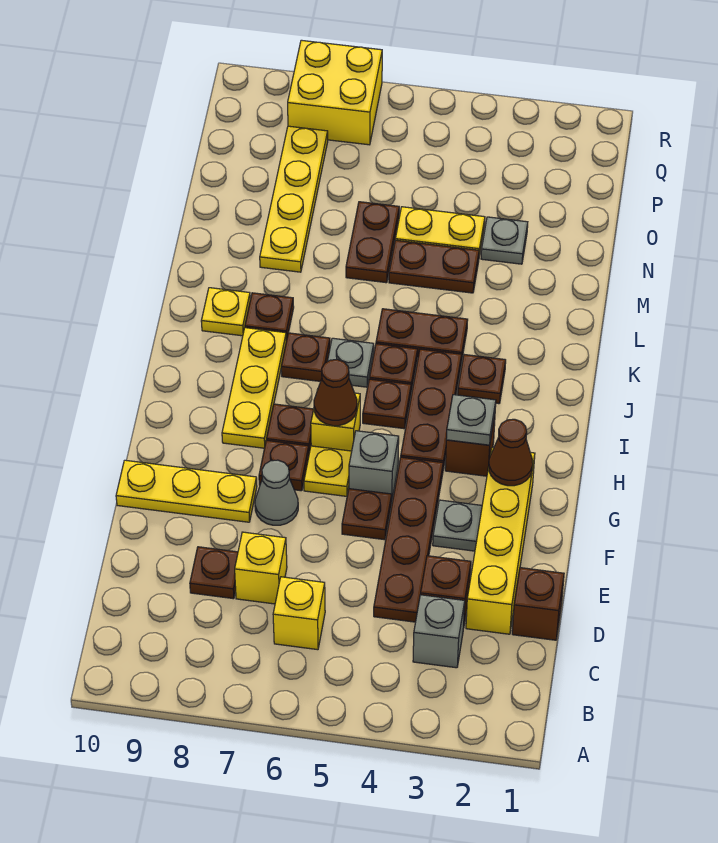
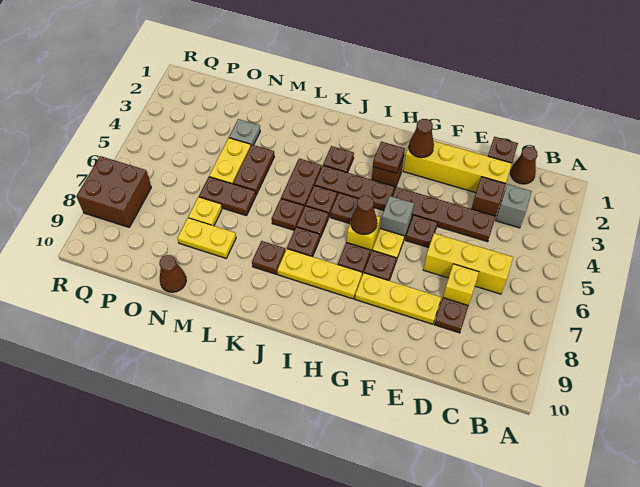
none -> brown cone C1 level 1
yellow brick C6 level 1 -> yellow brick C6:E6 level 1
grey plate F3 level 1 -> none
grey cone F7 level 1 -> none
yellow plate F8:F10 level 1 -> yellow plate E8:G8 level 1
grey plate H3 level 2 -> brown plate H3 level 2
grey plate J6 level 1 -> brown plate J6 level 1
none -> brown plate K6 level 1
yellow plate K9 level 1 -> yellow plate N7 level 1
yellow plate M8:P8 level 1 -> yellow plate M8:N8 level 1
none -> brown cone N10 level 1
yellow brick Q7:R8 level 1 -> brown brick Q7:R8 level 1

